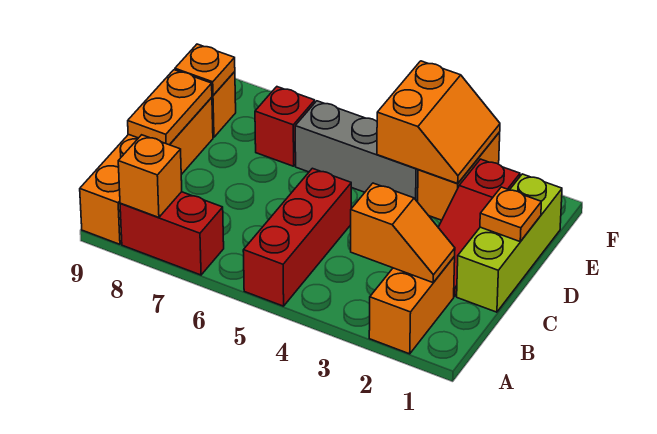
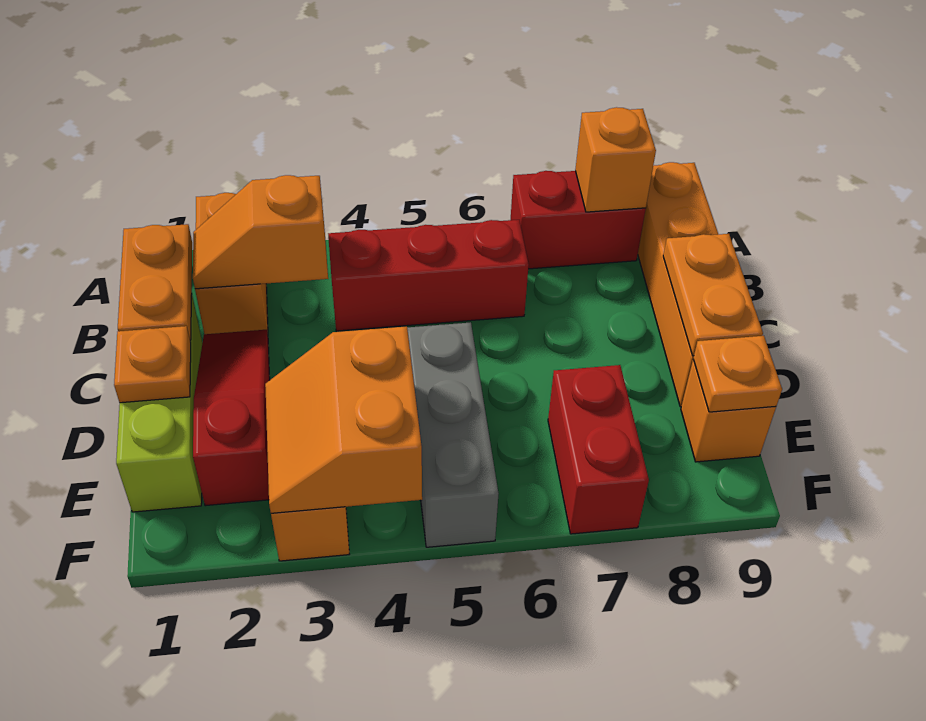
red brick A5:C5 level 1 -> red brick B4:B6 level 1
none -> orange plate B1:C1 level 2
grey brick E4:E6 level 1 -> grey brick D5:F5 level 1
red brick E7 level 1 -> red brick E7:F7 level 1

